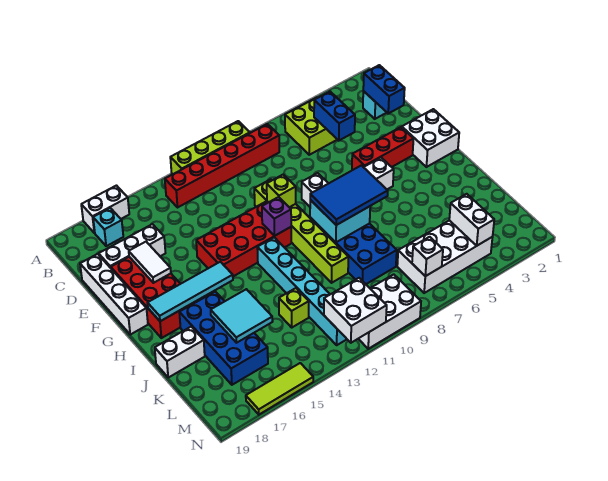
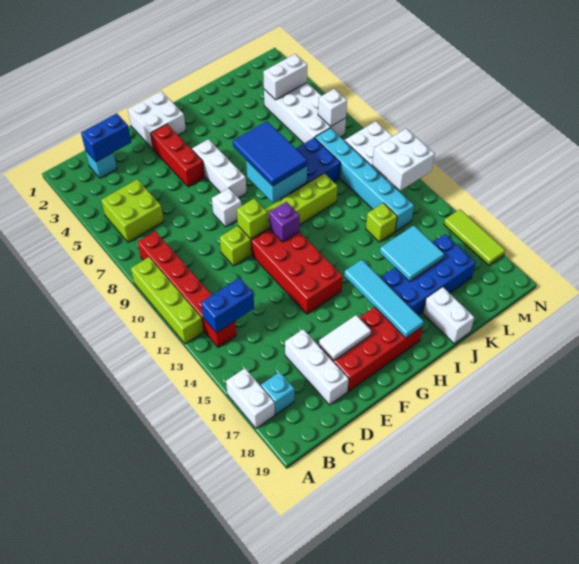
blue brick C5:D5 level 2 -> blue brick B13:C13 level 2
white brick D19:G19 level 1 -> none
cyan brick H12:M12 level 1 -> cyan brick L8:L13 level 1

